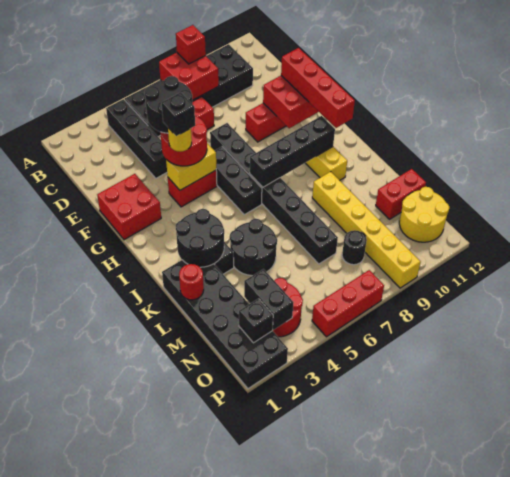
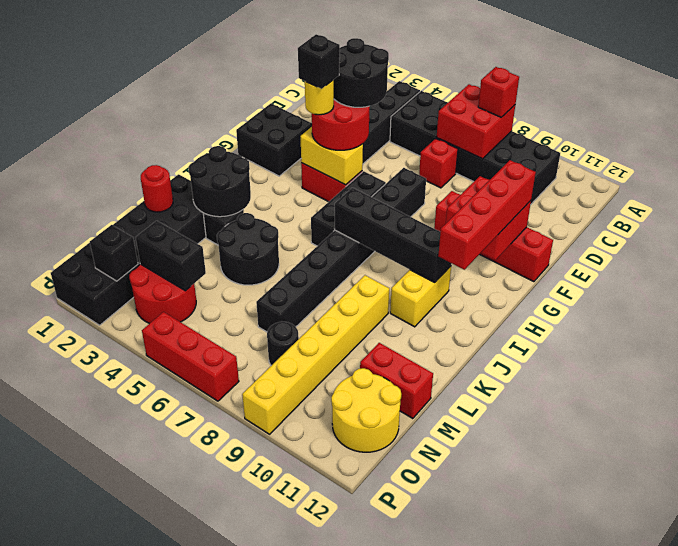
red brick F1:G2 level 1 -> black brick F1:G2 level 1
black brick N3:O3 level 2 -> black brick N3:N4 level 2

